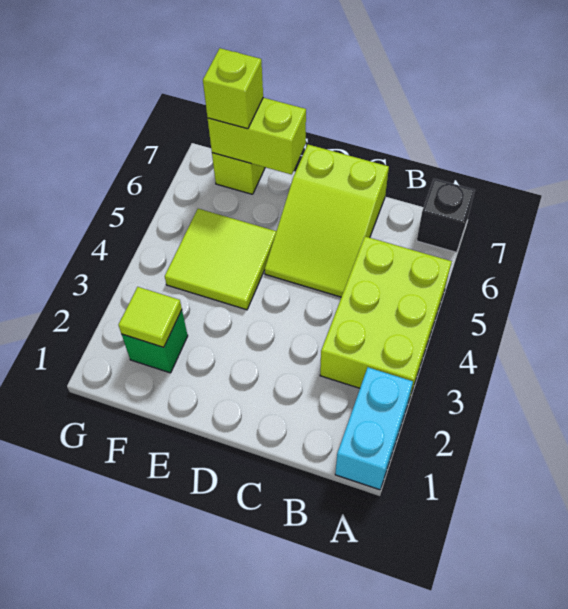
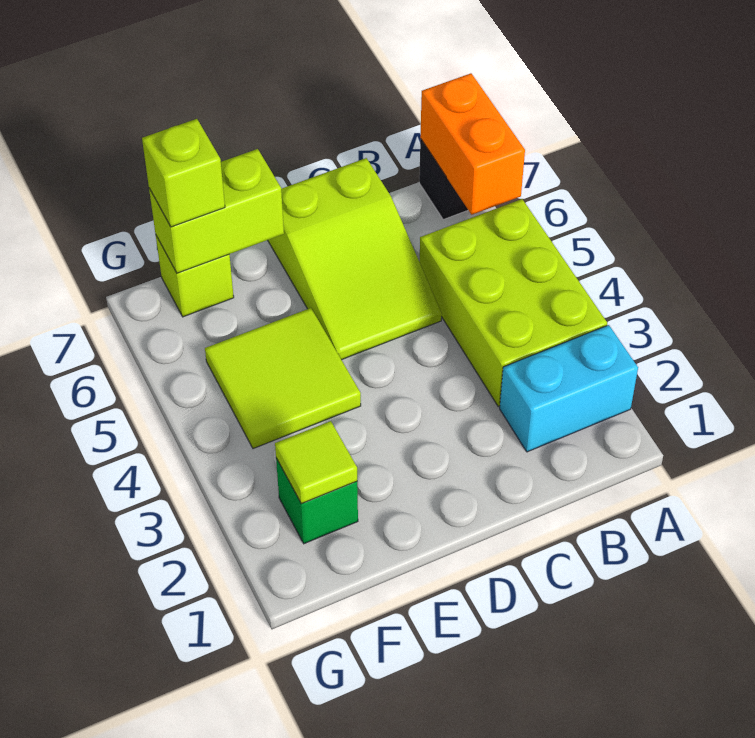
cyan brick A1:A2 level 1 -> cyan brick A2:B2 level 1
none -> orange brick A6:A7 level 2

